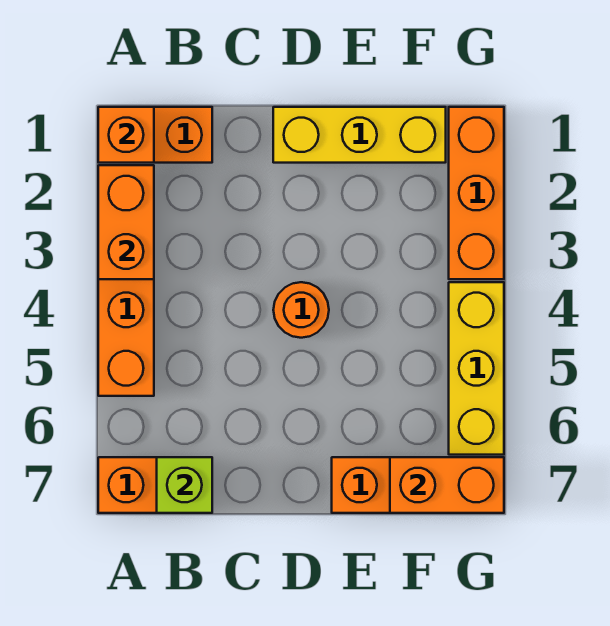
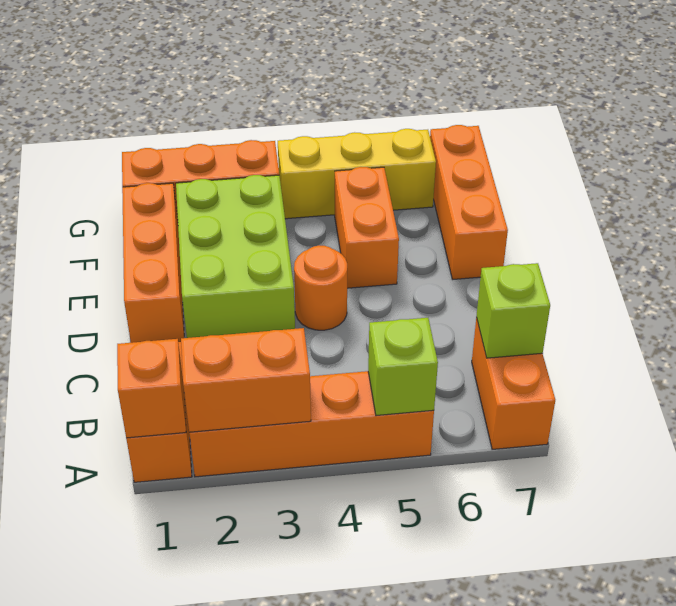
none -> lime brick A5 level 2
yellow brick D1:F1 level 1 -> orange brick D1:F1 level 1
none -> lime brick D2:F3 level 1
orange brick F7:G7 level 2 -> orange brick E5:F5 level 1

